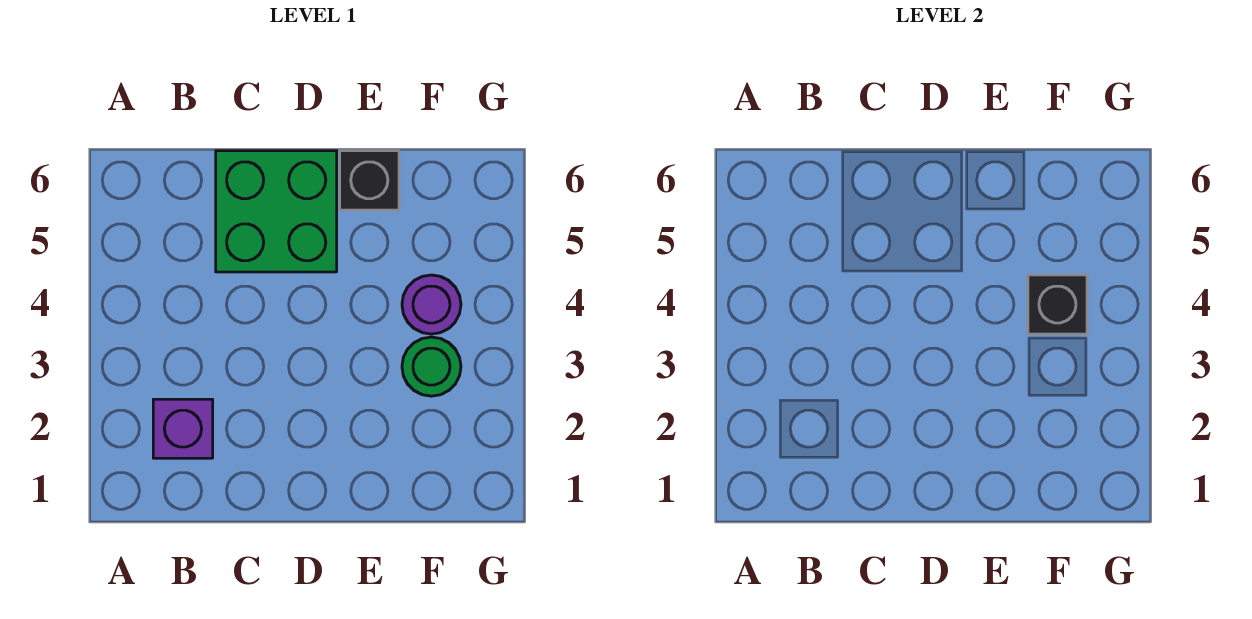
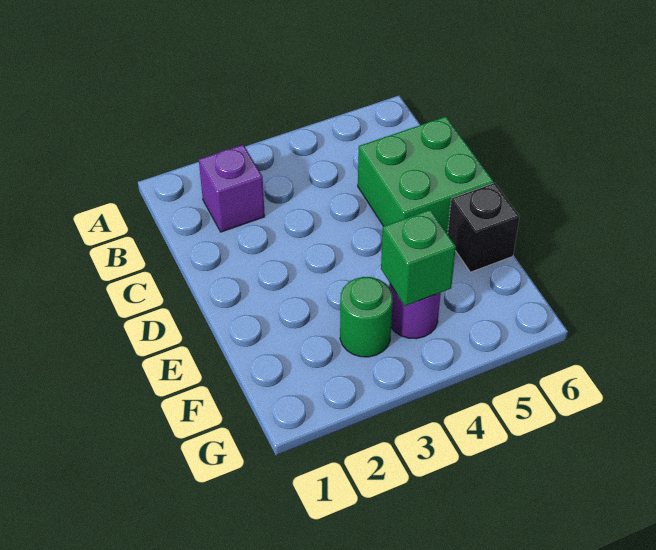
black brick F4 level 2 -> green brick F4 level 2

